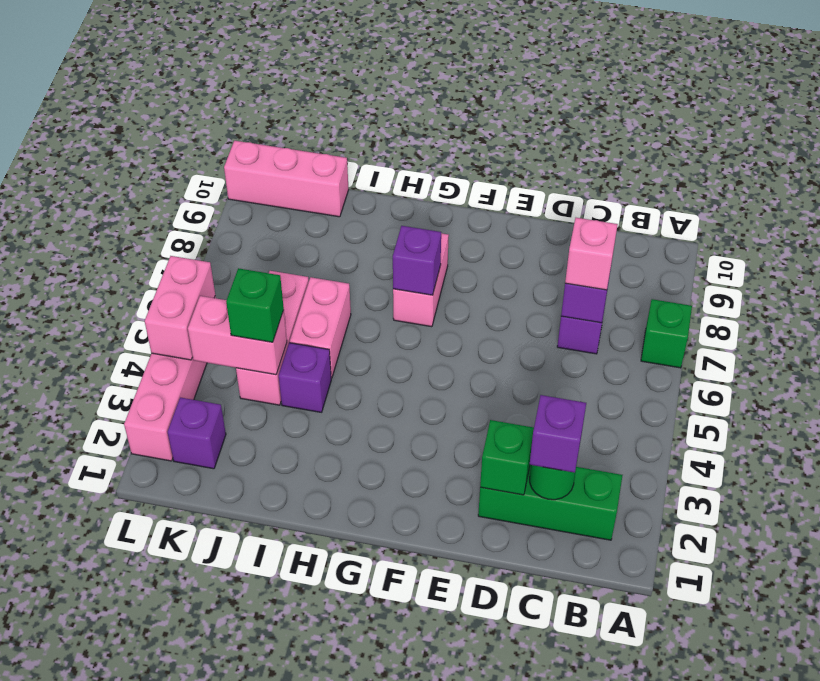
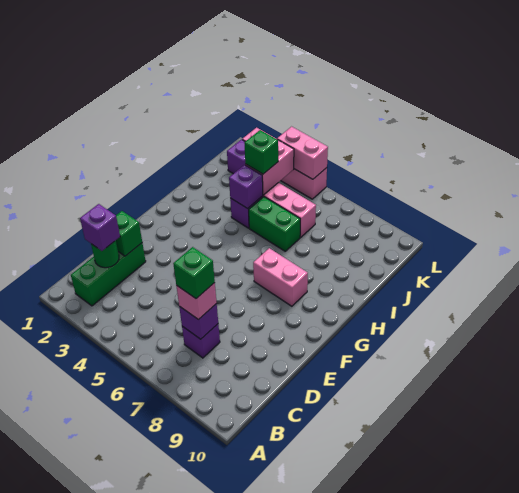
green brick A7 level 1 -> green brick C7 level 4
purple brick G7 level 2 -> purple brick I4 level 2
pink brick I5:I6 level 1 -> green brick I5:I6 level 1
pink brick J10:L10 level 1 -> none

